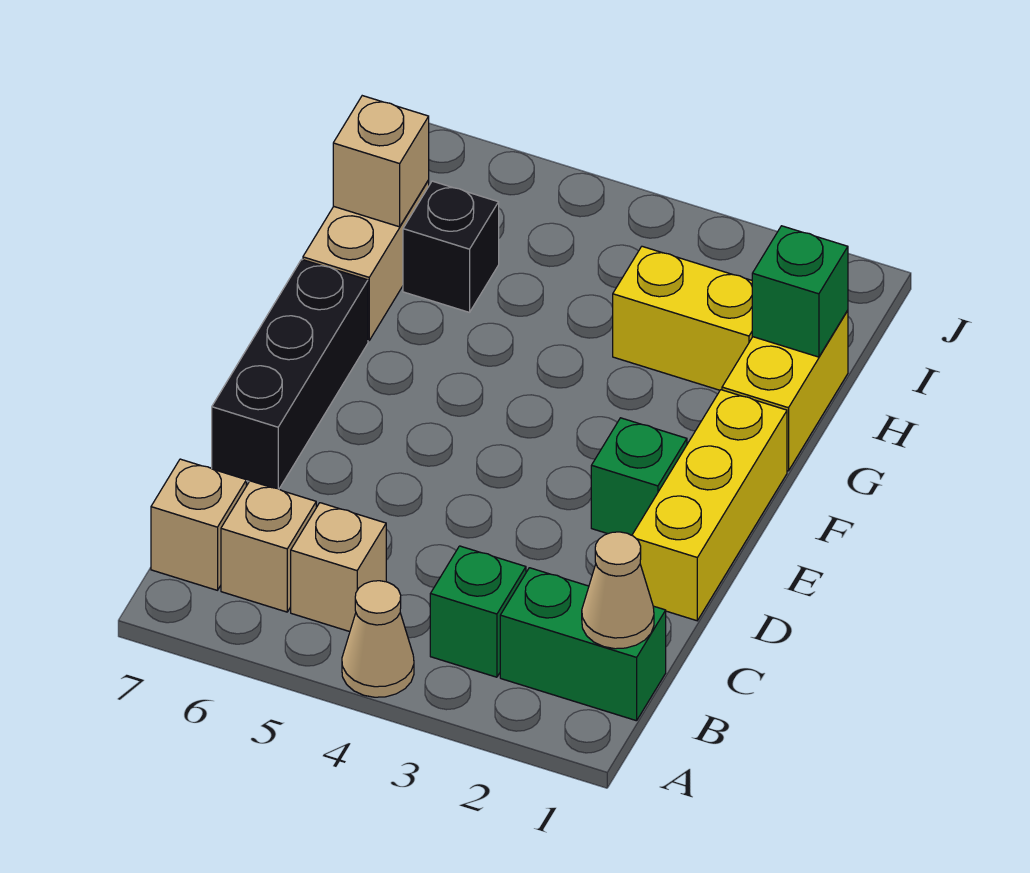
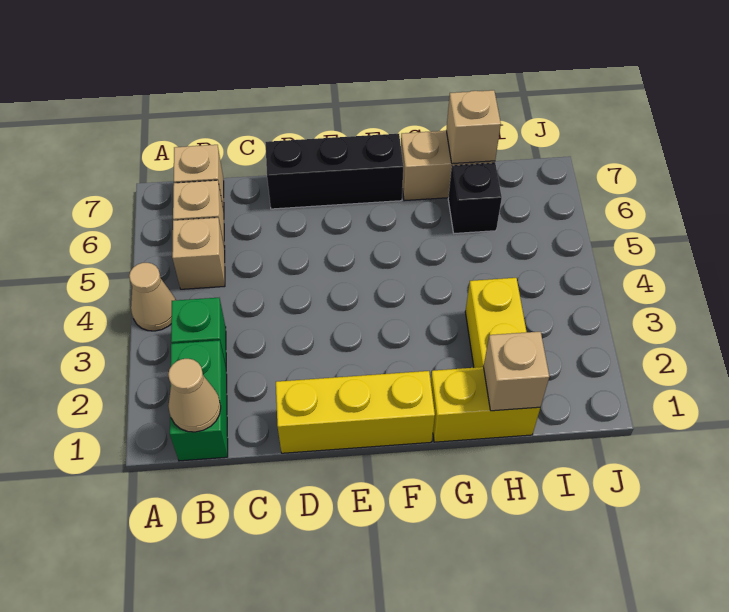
green brick E2 level 1 -> none
green brick H1 level 2 -> tan brick H1 level 2

